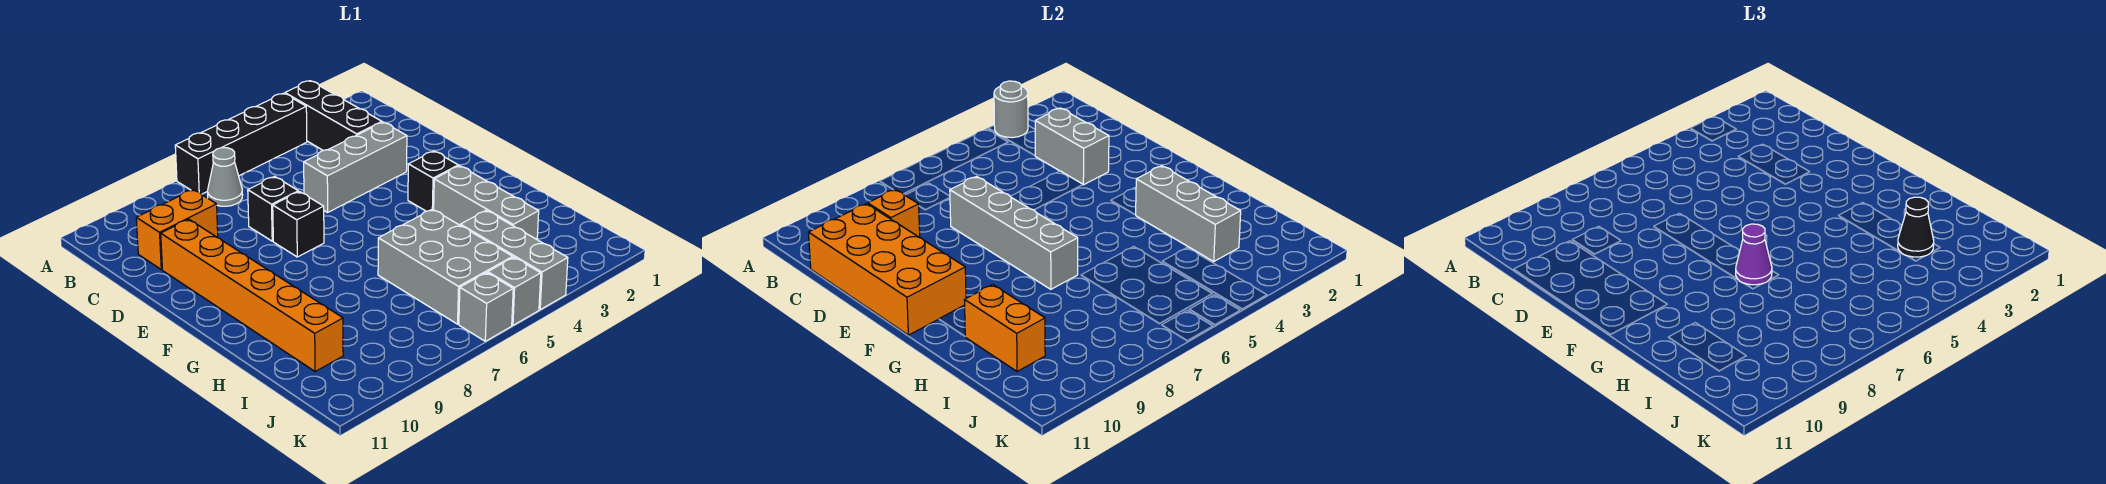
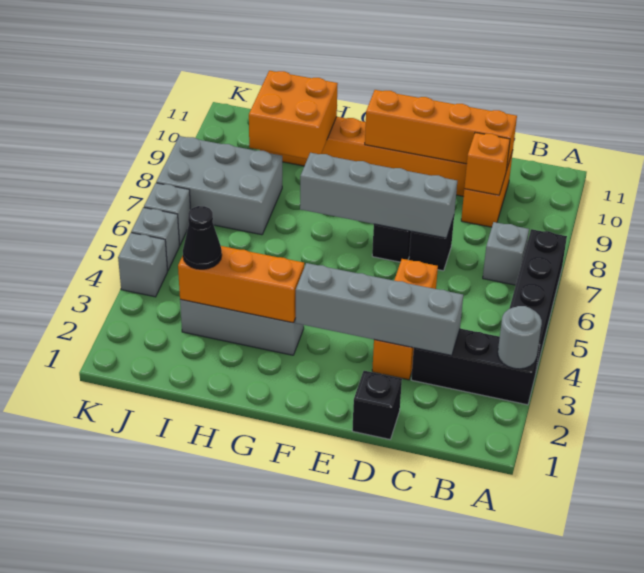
grey cone B7 level 1 -> grey brick B7 level 1
grey brick C3:D3 level 2 -> grey brick C3:F3 level 2
orange brick C10:F11 level 2 -> orange brick C10:F10 level 2
grey brick D3:D5 level 1 -> orange brick D3:D5 level 1
black brick F3 level 1 -> black brick D1 level 1
grey brick G3:I3 level 2 -> orange brick G3:I3 level 2
purple cone G7 level 3 -> none
grey brick H5:J6 level 1 -> grey brick I7:K8 level 1
orange brick H10:I10 level 2 -> orange brick H9:I10 level 2
grey brick I4:K4 level 1 -> grey brick K4 level 1

